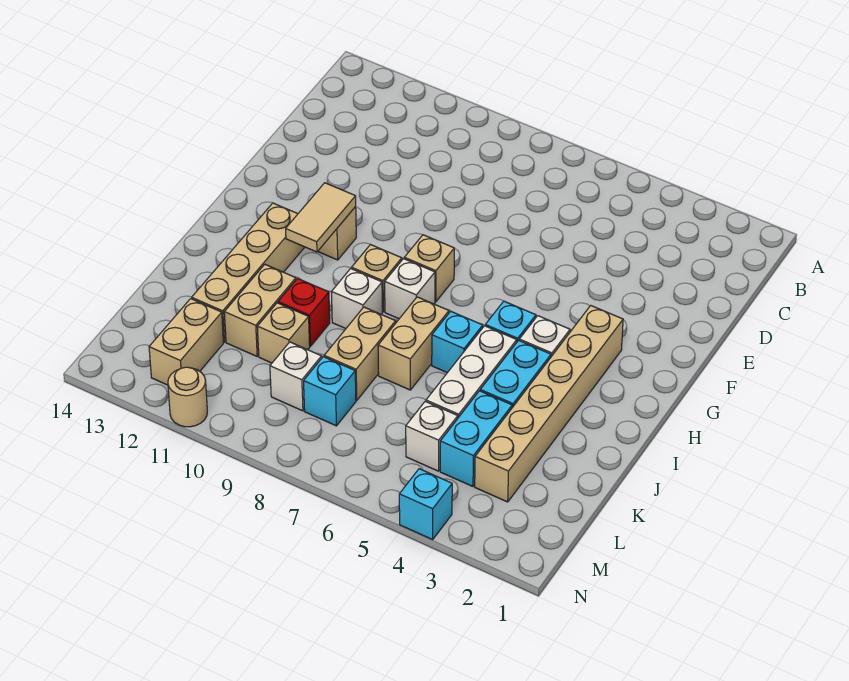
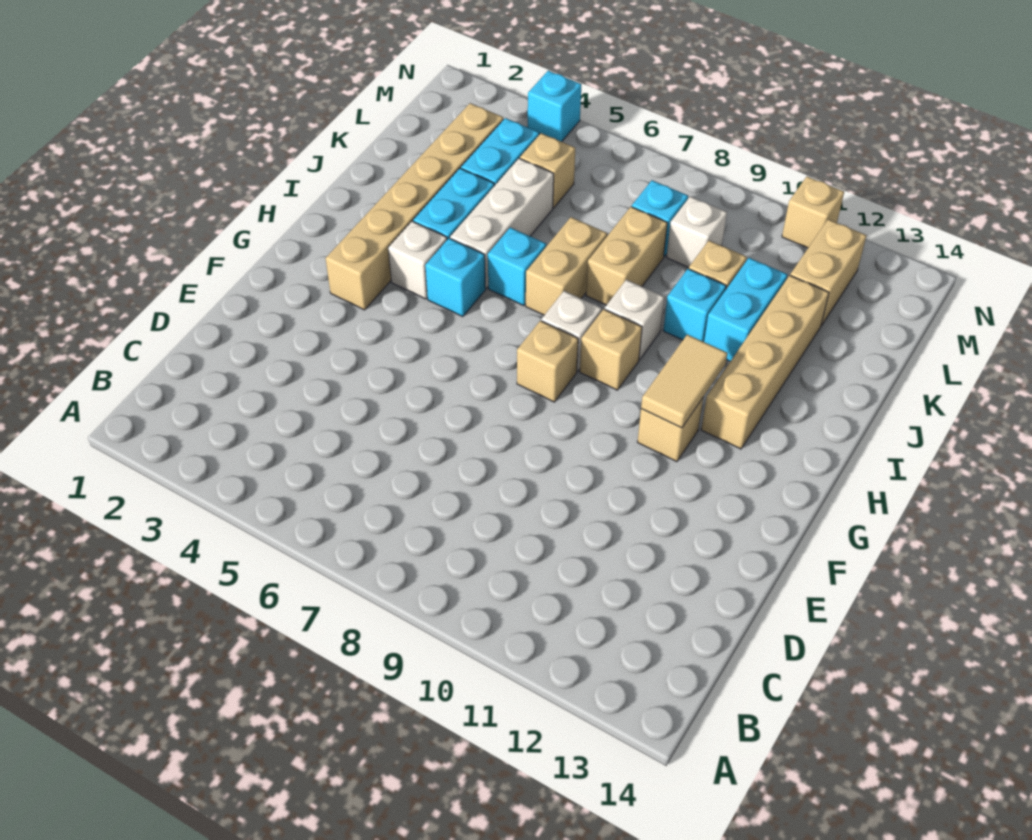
red brick J10 level 1 -> cyan brick J10 level 1
tan brick J11:K11 level 1 -> cyan brick J11:K11 level 1
white brick L5 level 1 -> tan brick L5 level 1
tan round brick N11 level 1 -> tan brick N11 level 1

